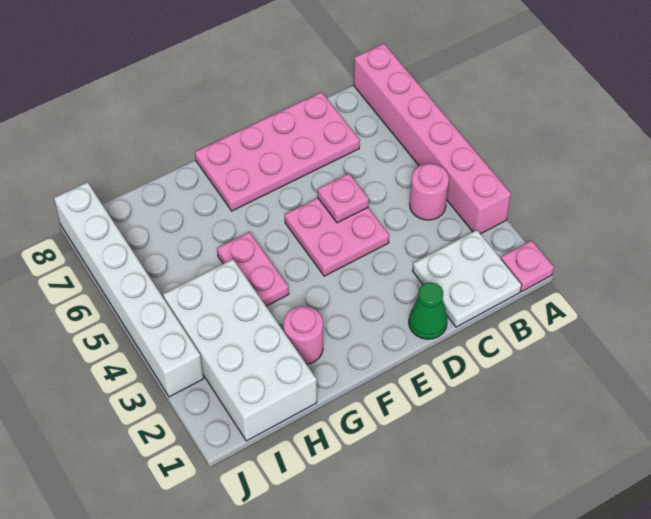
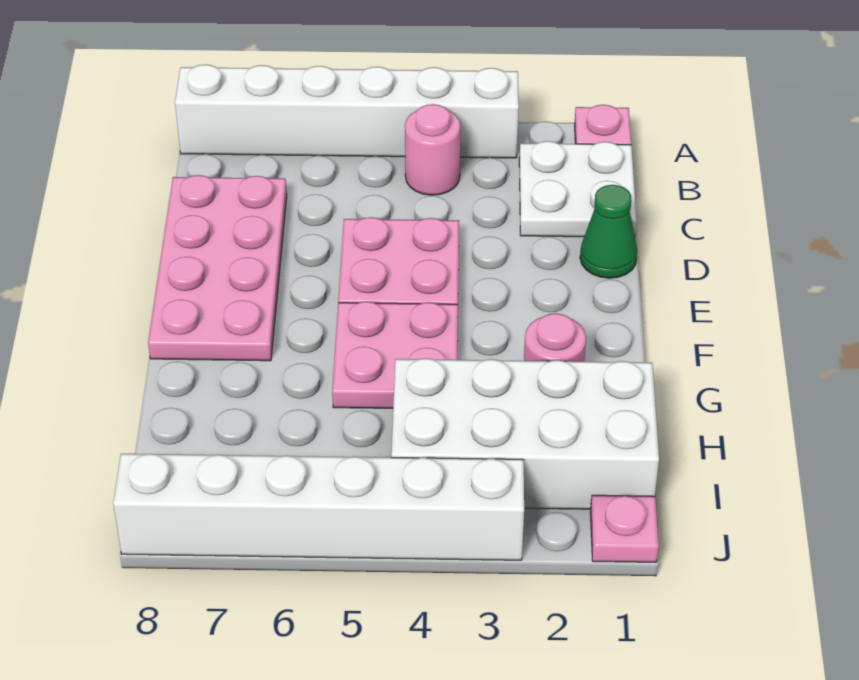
pink brick A3:A8 level 1 -> white brick A3:A8 level 1
pink plate D5 level 2 -> pink plate J1 level 1
pink plate G4:G5 level 1 -> pink plate F4:G5 level 1

